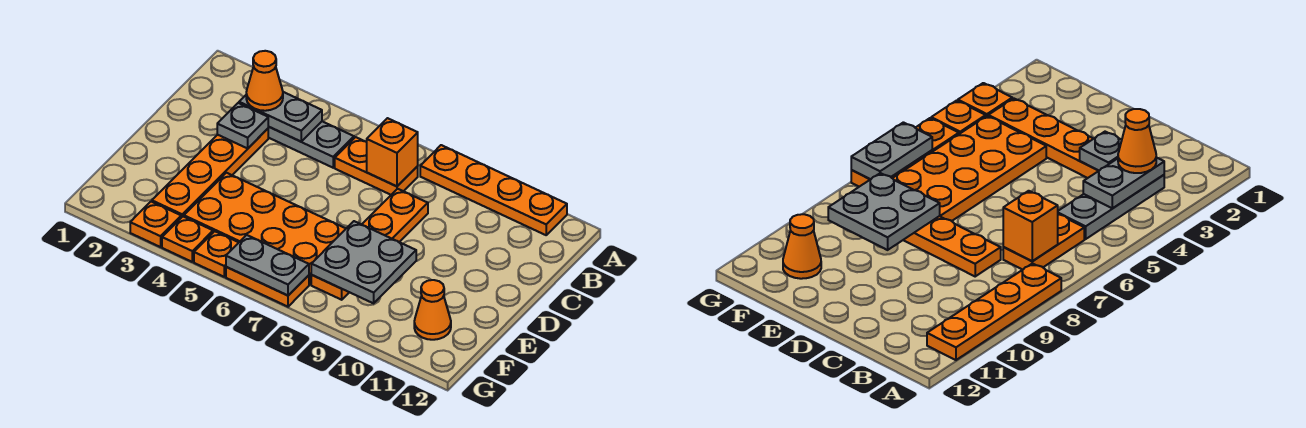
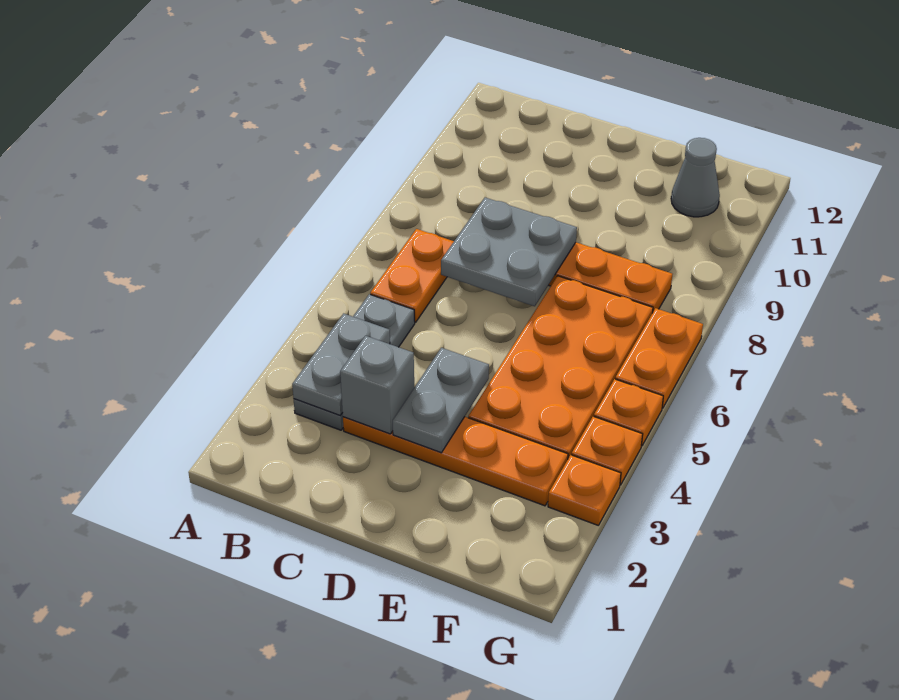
orange plate A8:A11 level 1 -> none
orange cone B3 level 3 -> none
orange brick B7 level 2 -> none
grey plate C3 level 2 -> grey brick C3 level 2
grey plate E8:F9 level 2 -> grey plate C7:D8 level 2
orange cone F11 level 1 -> grey cone F11 level 1
grey plate G6:G7 level 2 -> grey plate D3:D4 level 2

